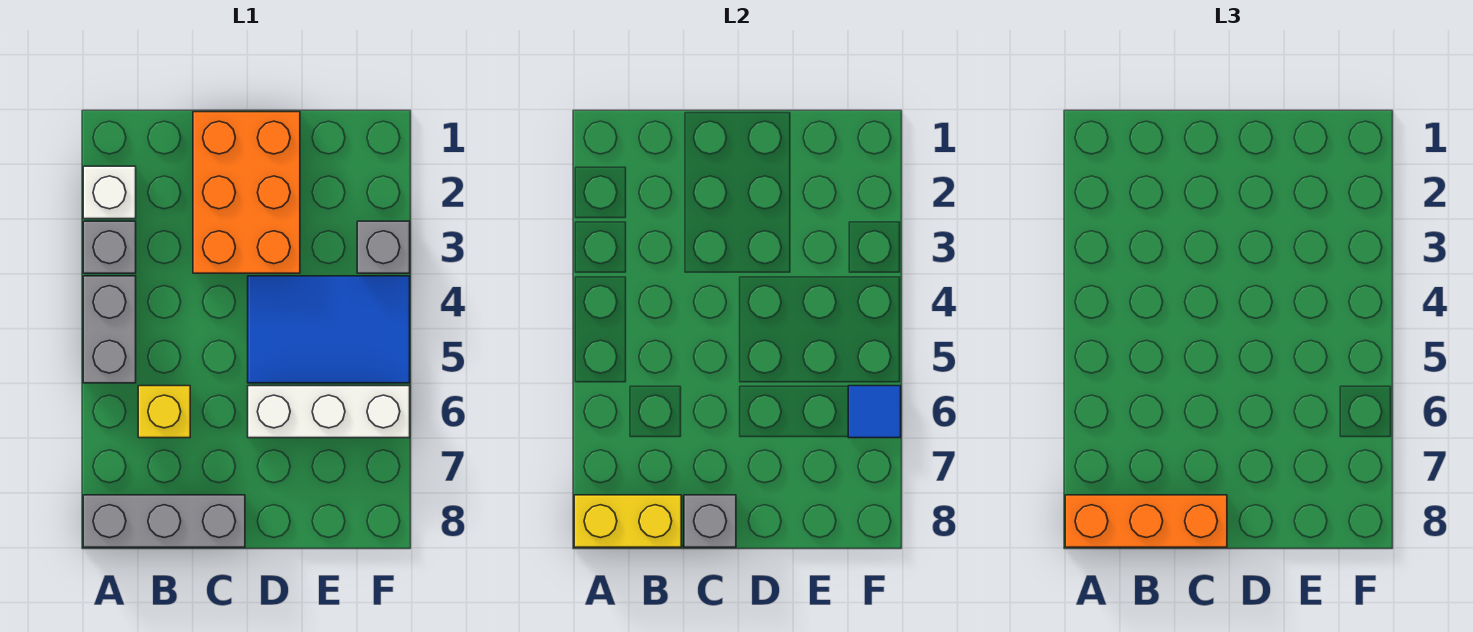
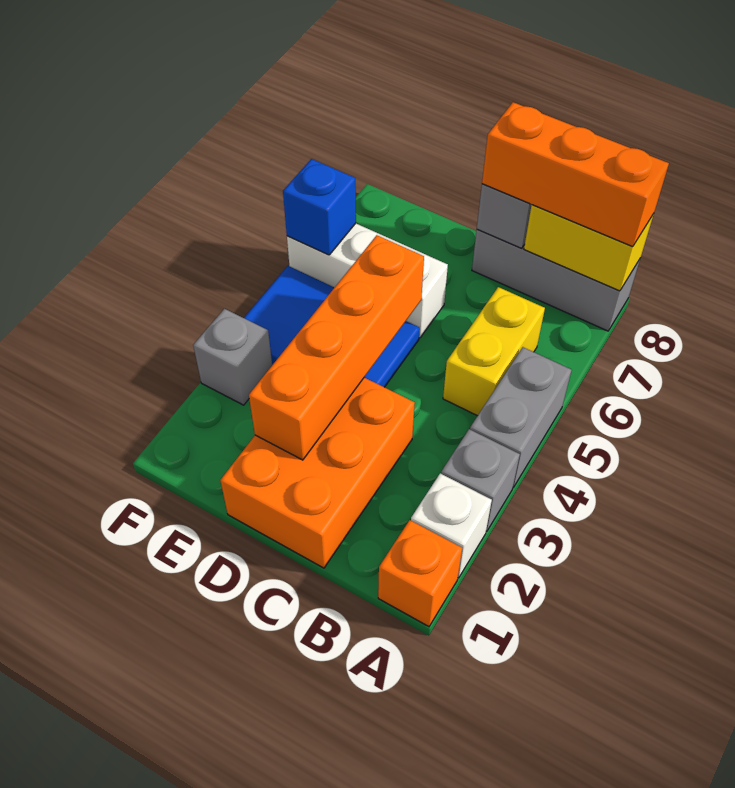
none -> orange brick A1 level 1
yellow brick B6 level 1 -> yellow brick B5:B6 level 1
none -> orange brick D2:D5 level 2
blue tile F6 level 2 -> blue brick F6 level 2

